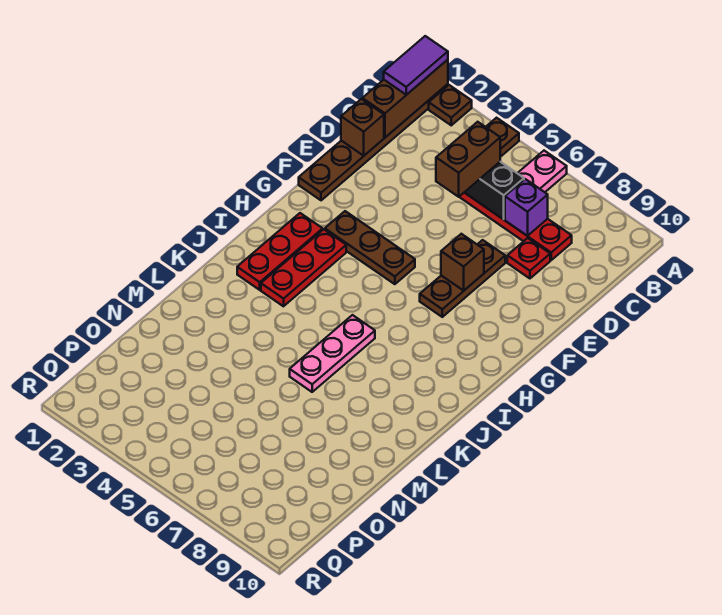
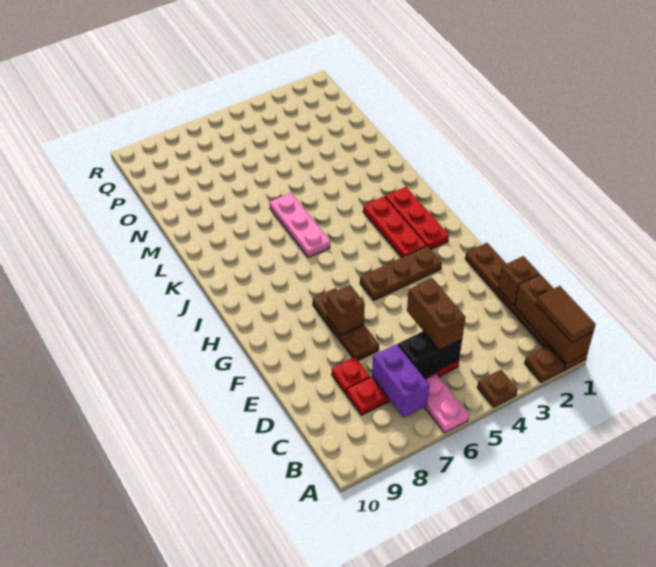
purple tile A1:B1 level 3 -> brown tile A1:B1 level 3
purple brick C7 level 2 -> purple brick B7:C7 level 2

